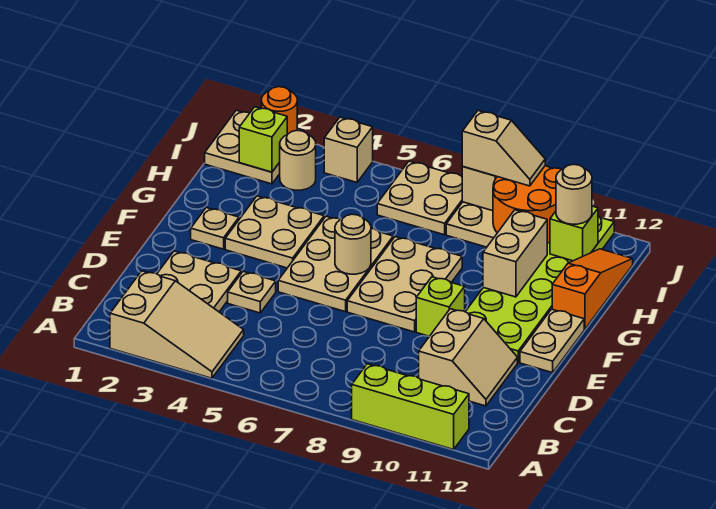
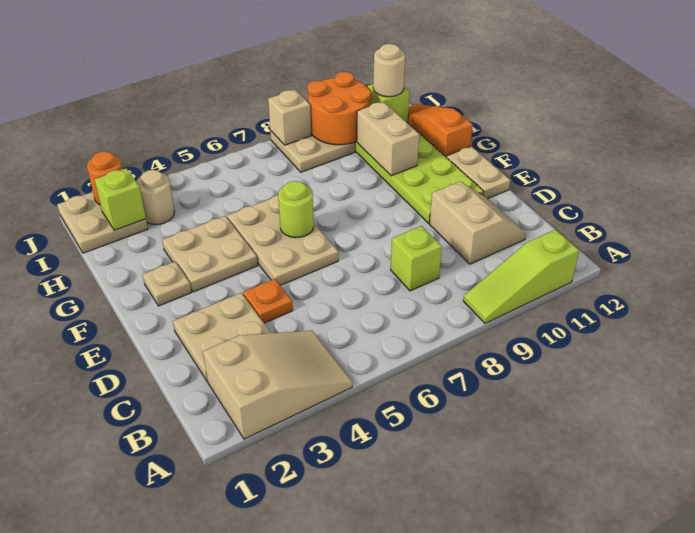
lime brick A9:A11 level 1 -> lime slope A9:A11 level 1 top 11
tan plate D4 level 1 -> orange plate D4 level 1
tan plate E7:G8 level 1 -> none
lime brick E9 level 1 -> lime brick C8 level 1
tan round brick F6 level 2 -> lime round brick F6 level 2
tan plate I6:J7 level 1 -> none
tan brick J4 level 1 -> none
tan slope J8:J9 level 3 top 8 -> none

